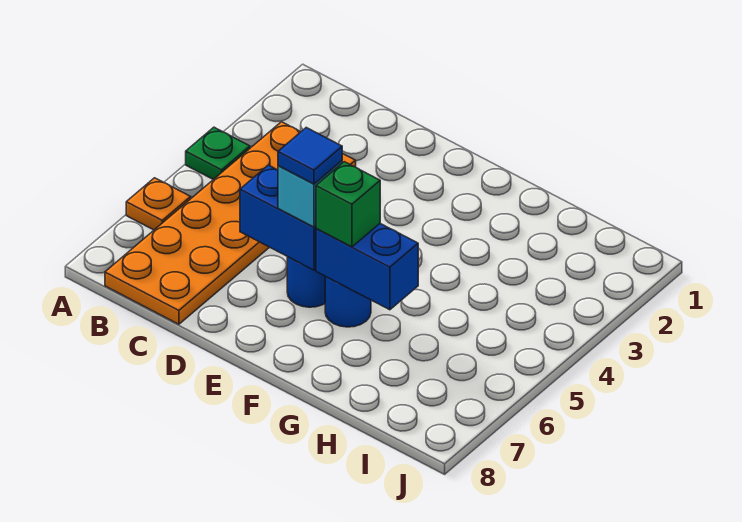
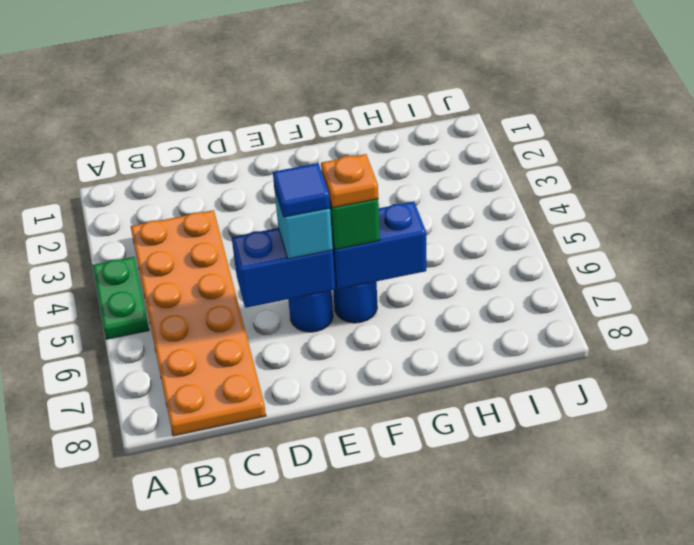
green plate A4 level 1 -> green plate A4:A5 level 1
orange plate A6 level 1 -> orange plate F6 level 4

